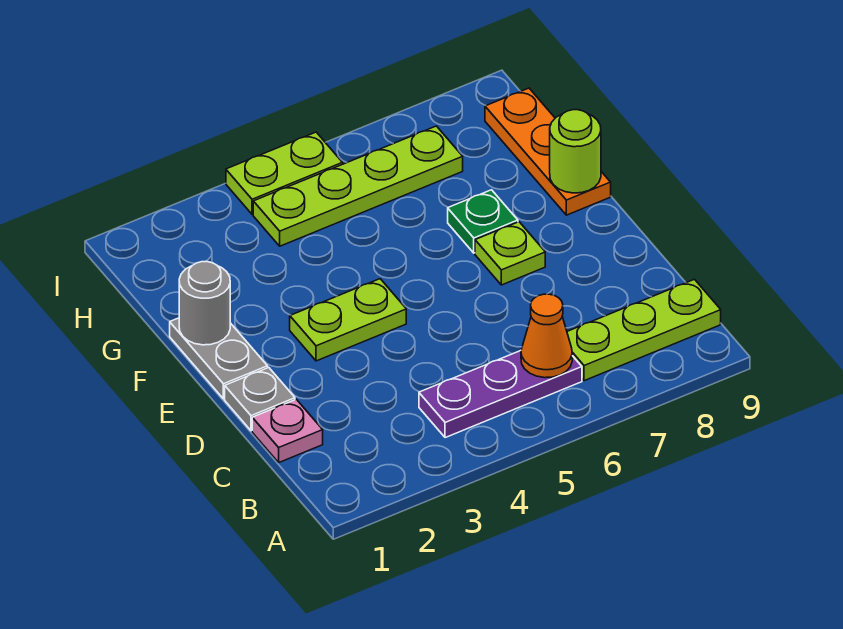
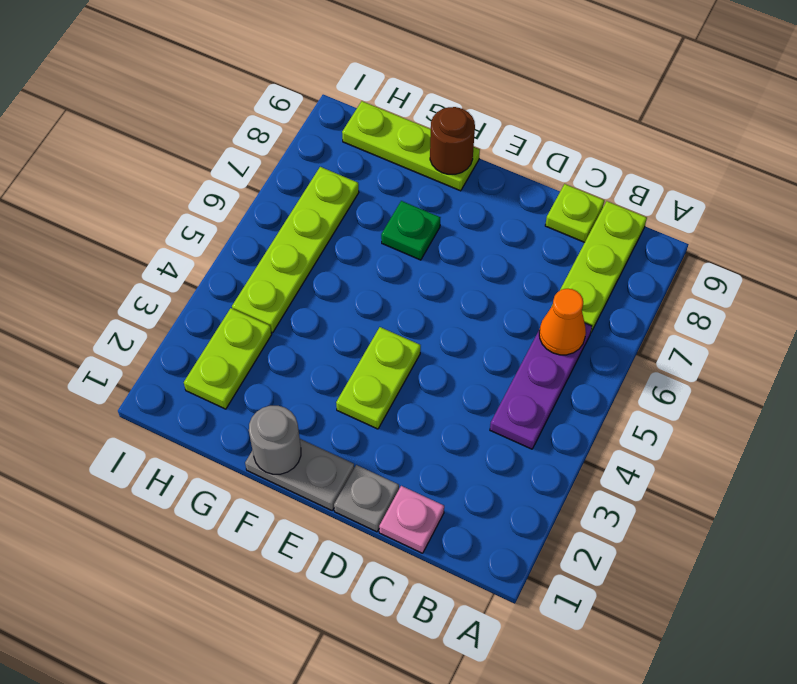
lime plate E7 level 1 -> lime plate C9 level 1
orange plate F9:H9 level 1 -> lime plate F9:H9 level 1
lime round brick F9 level 2 -> brown round brick F9 level 2
lime plate I4:I5 level 1 -> lime plate H2:H3 level 1

